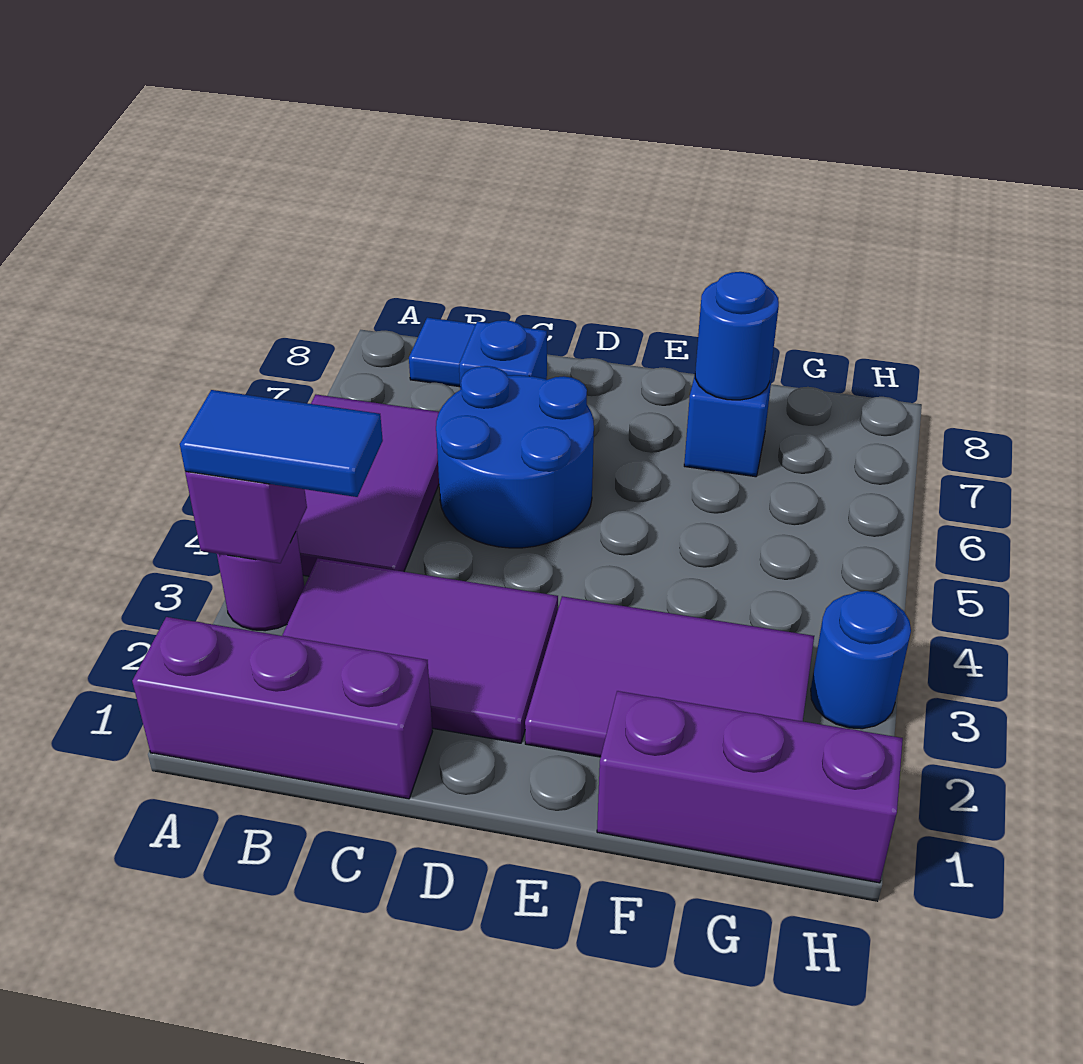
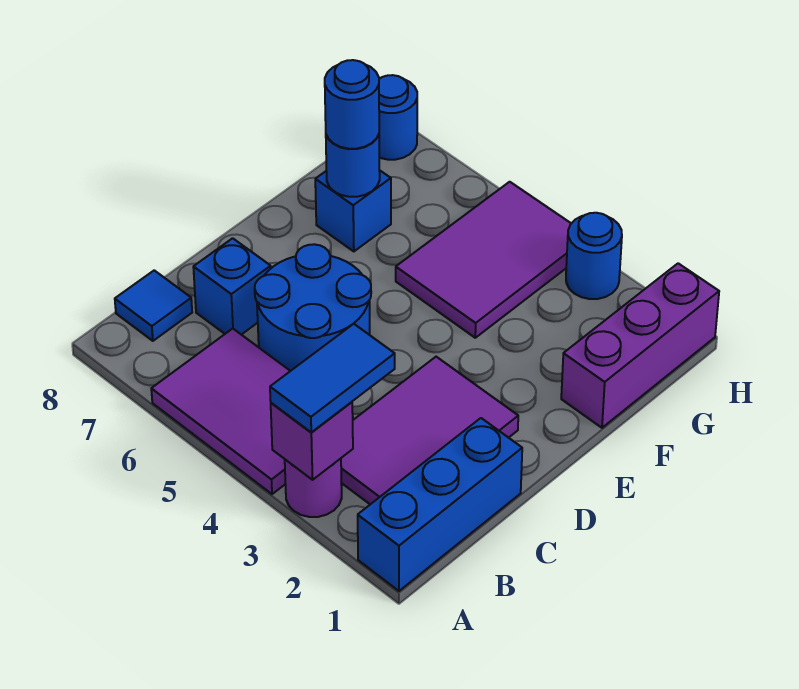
purple brick A1:C1 level 1 -> blue brick A1:C1 level 1
purple tile E2:G3 level 1 -> purple tile F4:H5 level 1
none -> blue round brick F7 level 3
none -> blue round brick H8 level 1

